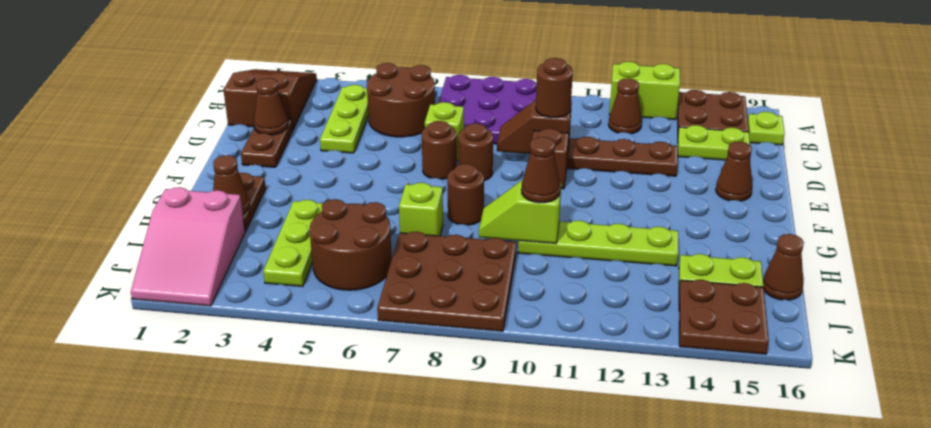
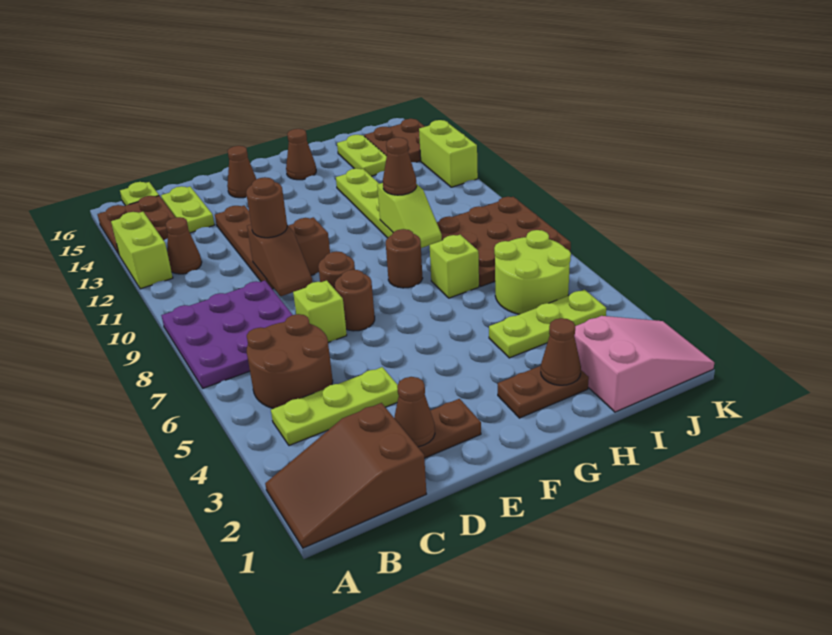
brown round brick I5:J6 level 1 -> lime round brick I5:J6 level 1
brown cone I16 level 1 -> brown cone G15 level 1
none -> lime brick K12:K13 level 1

